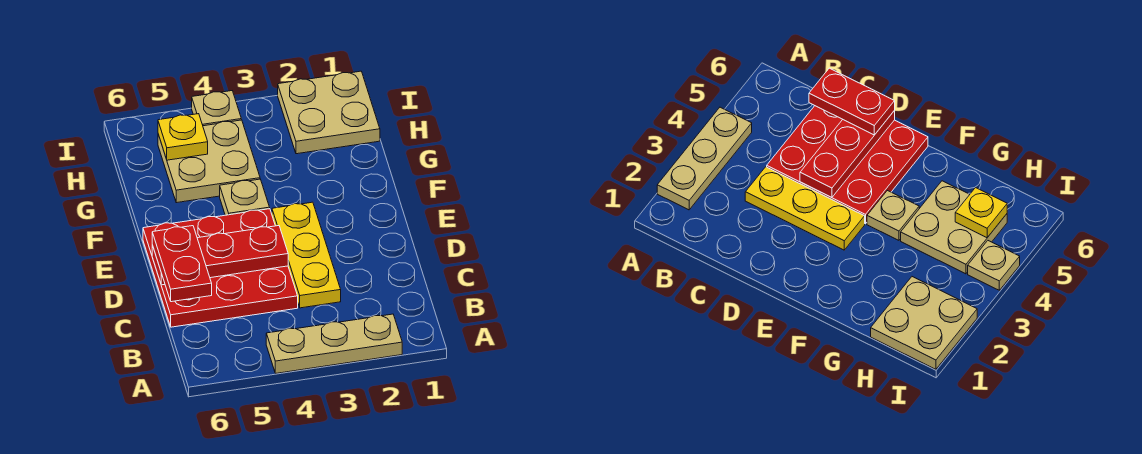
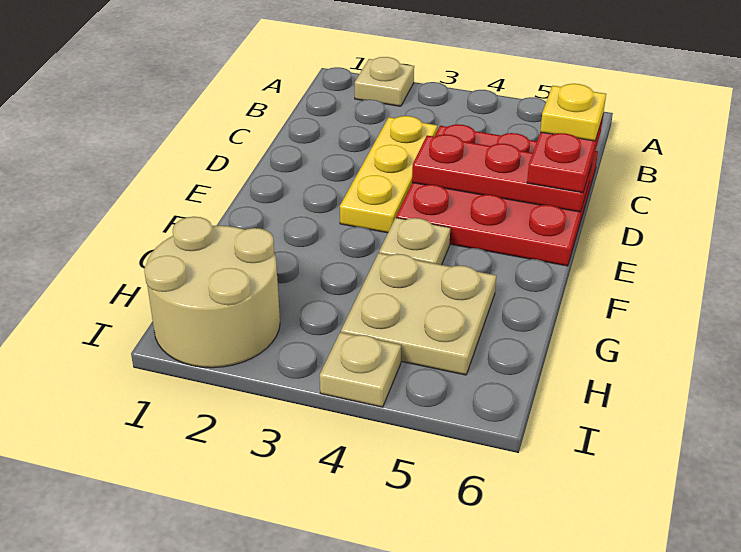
tan plate A2:A4 level 1 -> tan plate A2 level 1
tan plate H1:I2 level 1 -> tan round brick H1:I2 level 1
yellow plate H5 level 2 -> yellow plate C6 level 4

